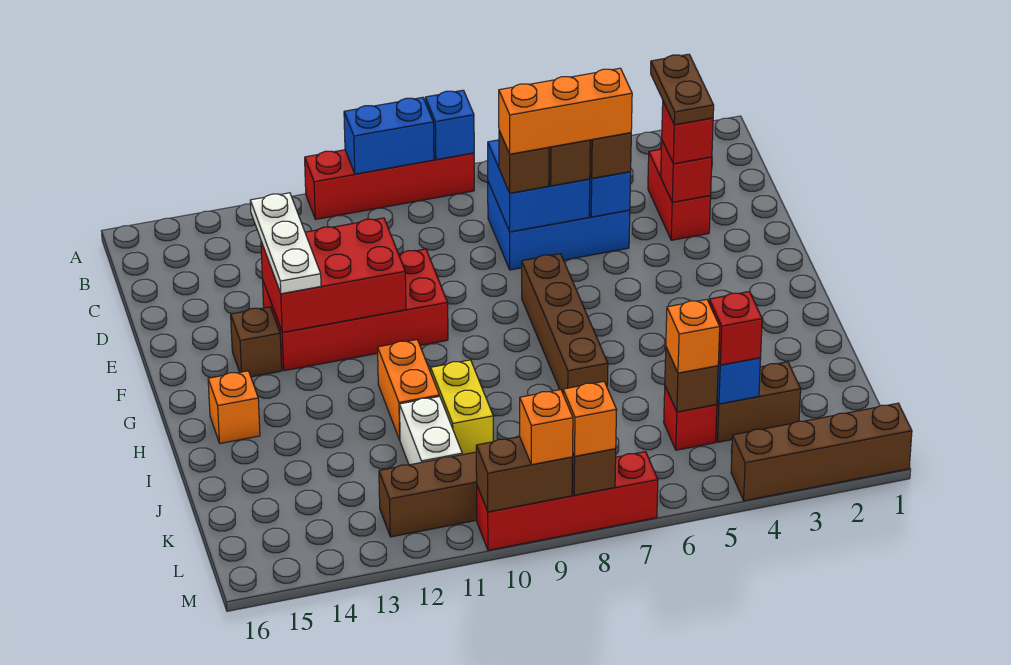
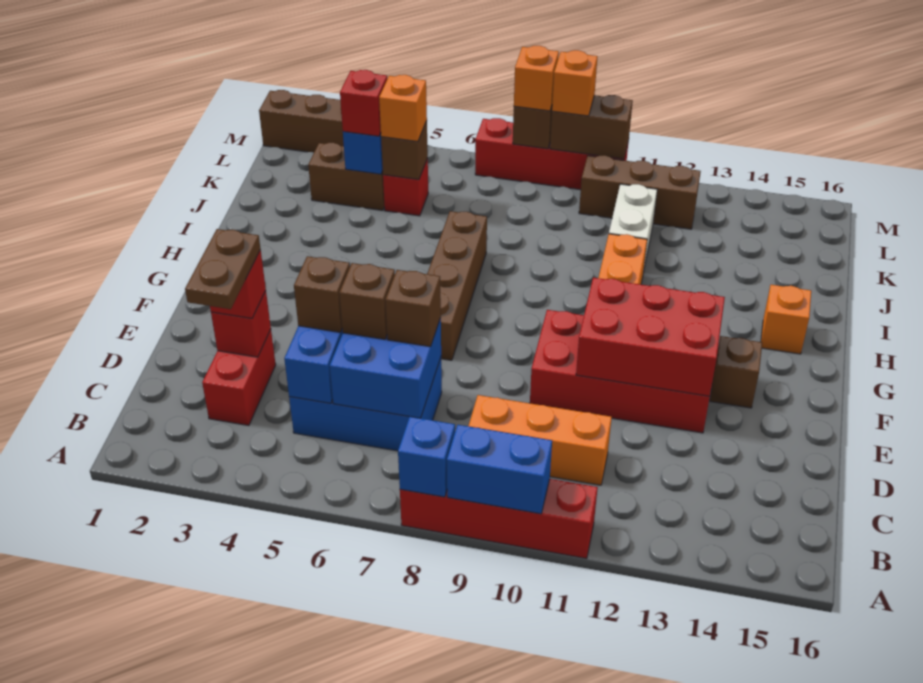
orange brick D5:D7 level 4 -> orange brick C9:C11 level 1
white plate D13:F13 level 3 -> none
yellow brick I10:J10 level 1 -> none

